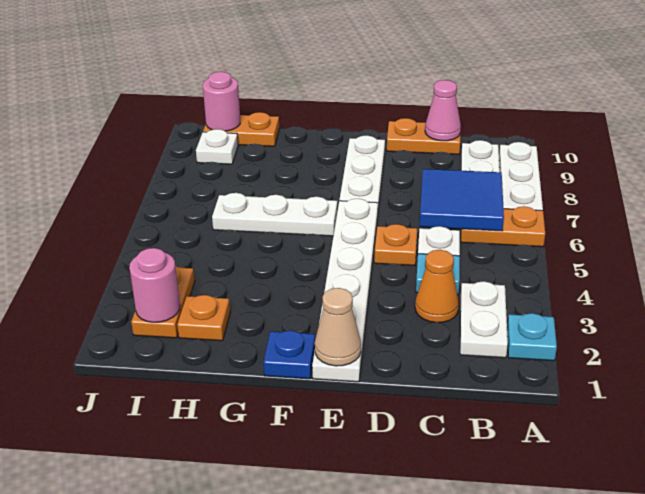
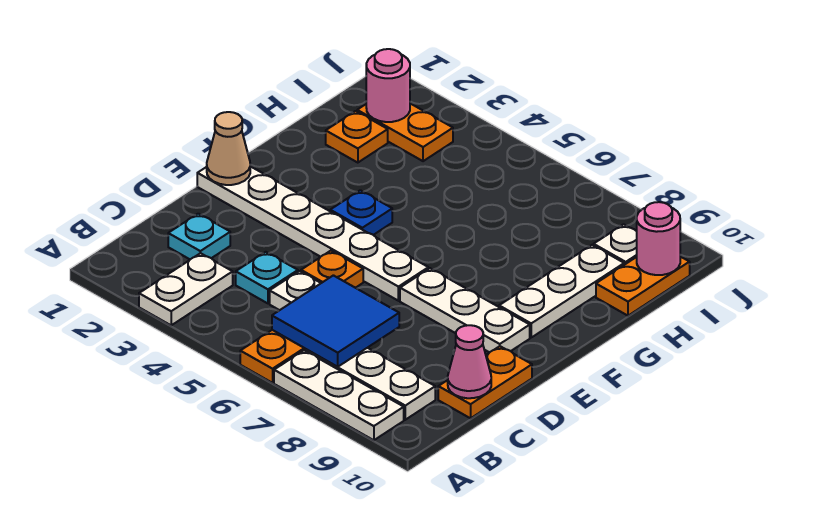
cyan plate A2 level 1 -> cyan plate C2 level 1
white plate B2:B3 level 1 -> white plate A3:B3 level 1
orange cone C3 level 1 -> none
blue plate F1 level 1 -> blue plate F4 level 1
white plate F6:H6 level 1 -> white plate F9:H9 level 1

